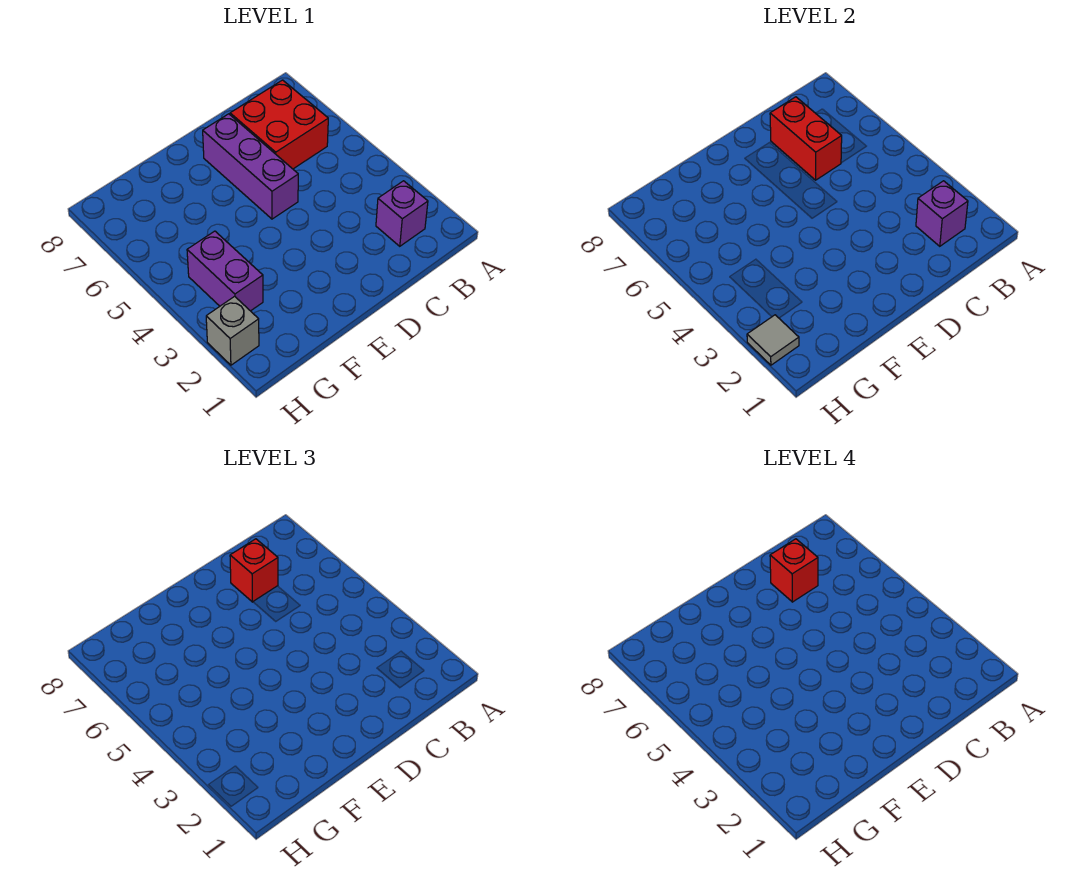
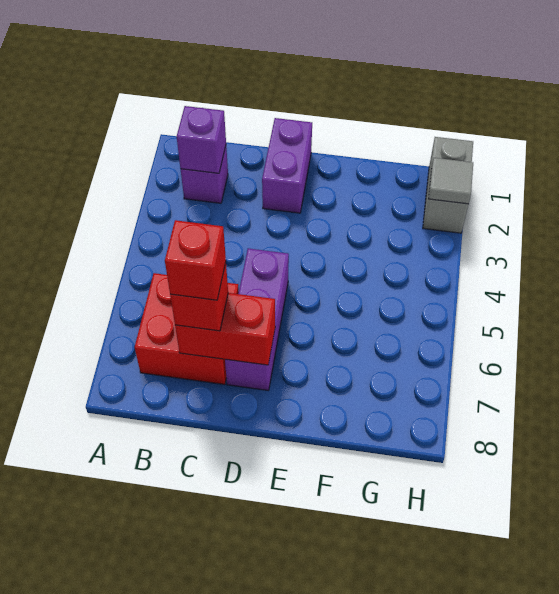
red brick C6:C7 level 2 -> red brick C7:D7 level 2
purple brick G3:G4 level 1 -> purple brick D1:D2 level 1
grey brick H2 level 1 -> grey brick H1:H2 level 1

